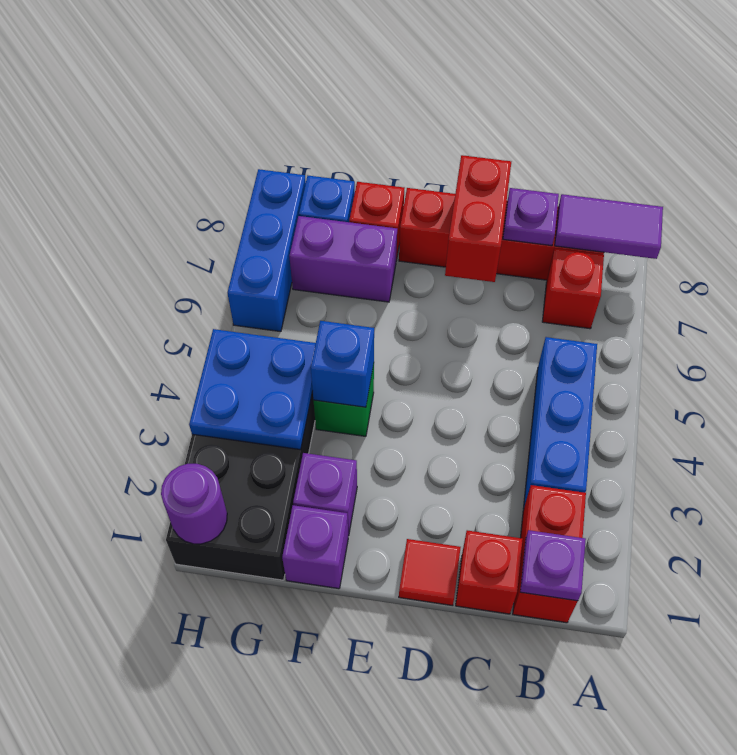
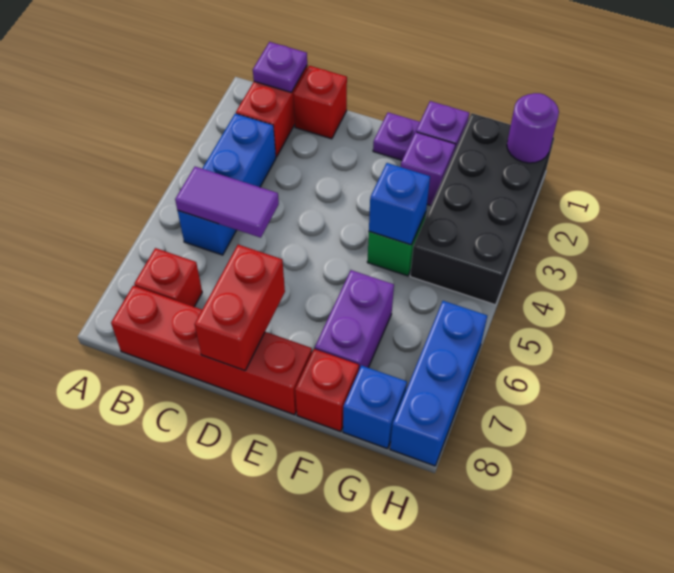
purple tile A8:B8 level 2 -> purple tile B5:C5 level 2
purple plate C8 level 2 -> purple plate E1 level 1
red tile D1 level 1 -> none
purple brick F7:G7 level 1 -> purple brick F6:F7 level 1
blue plate G3:H4 level 2 -> none

